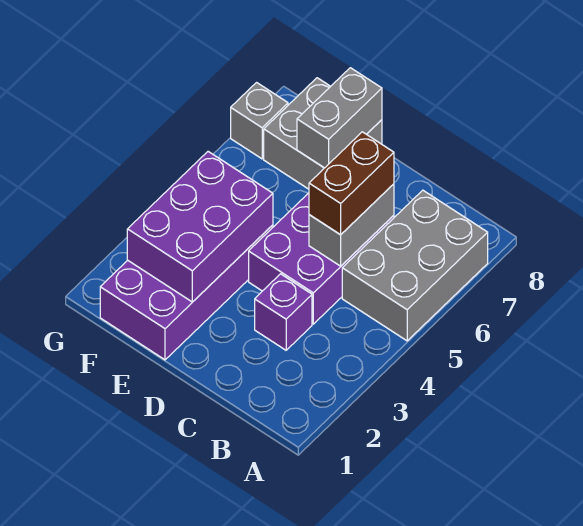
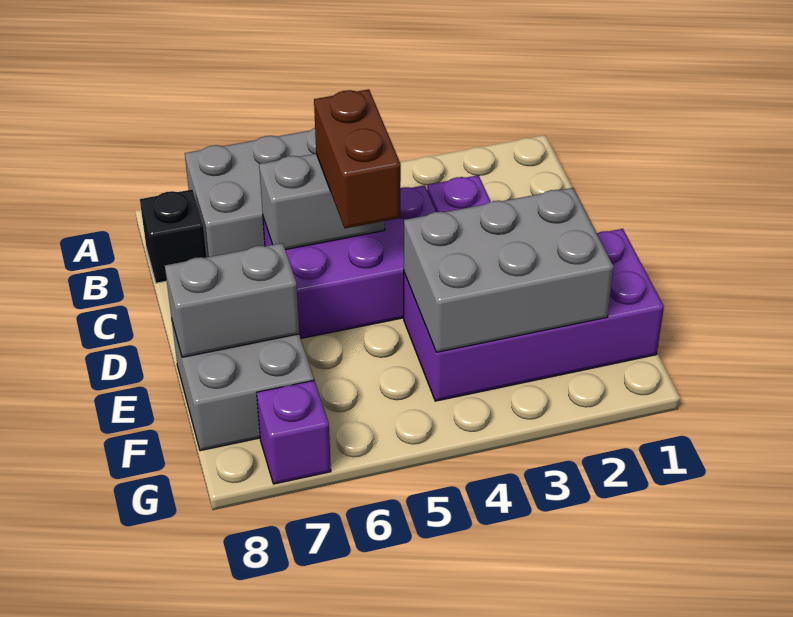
none -> black brick B8 level 1
brown brick C5:C6 level 3 -> brown brick C5:D5 level 3
purple brick E2:F4 level 2 -> grey brick E2:F4 level 2
grey brick G7 level 1 -> purple brick G7 level 1

